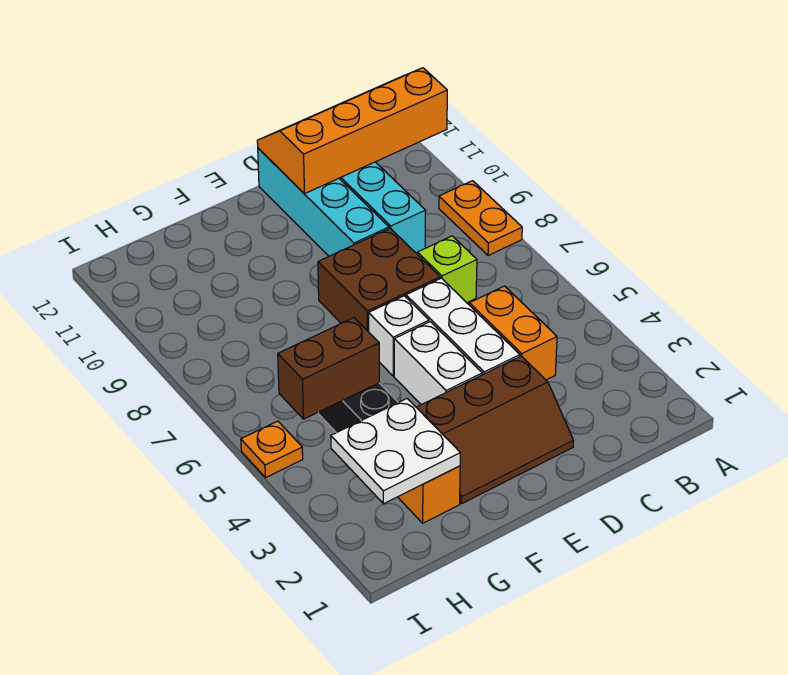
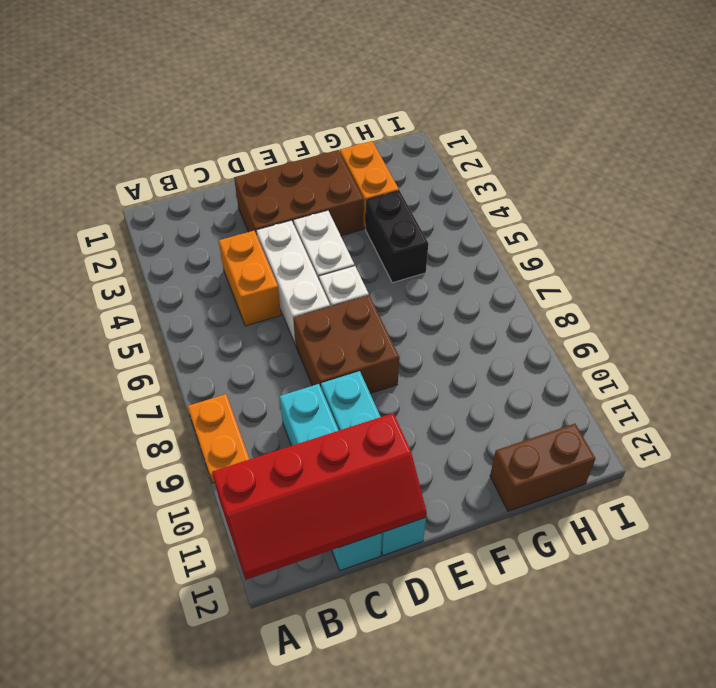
orange slope A11:D12 level 2 top 11 -> red slope A11:D12 level 2 top 11
lime brick C7 level 1 -> none
brown slope D2:F3 level 1 top 3 -> brown brick D2:F3 level 1
white plate G2:H3 level 2 -> none
brown brick G5:H5 level 2 -> brown brick G12:H12 level 1
orange plate I5 level 1 -> none

